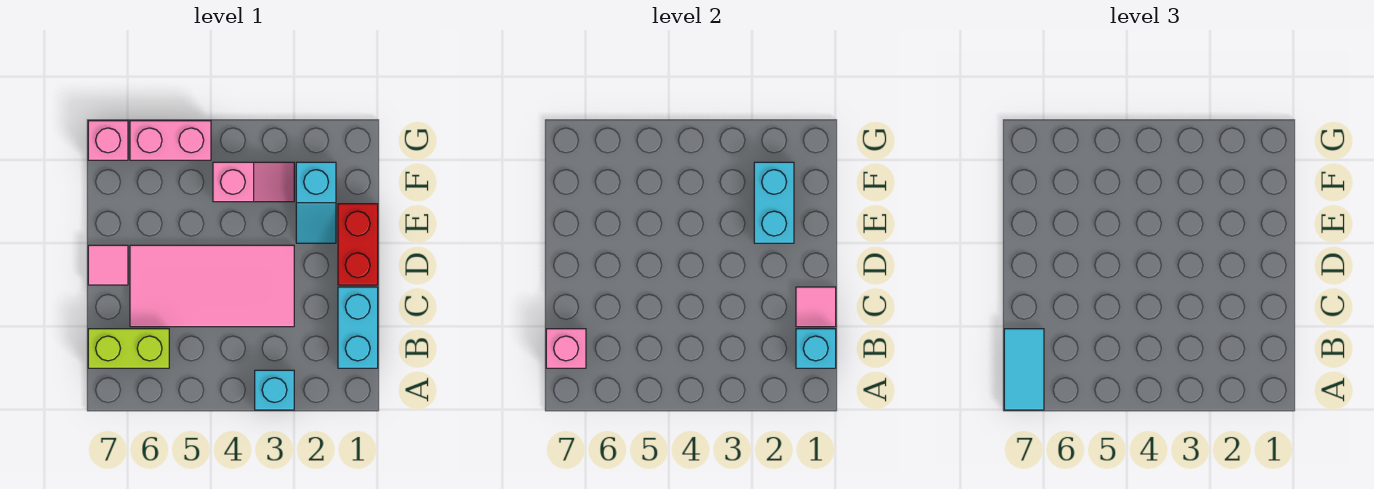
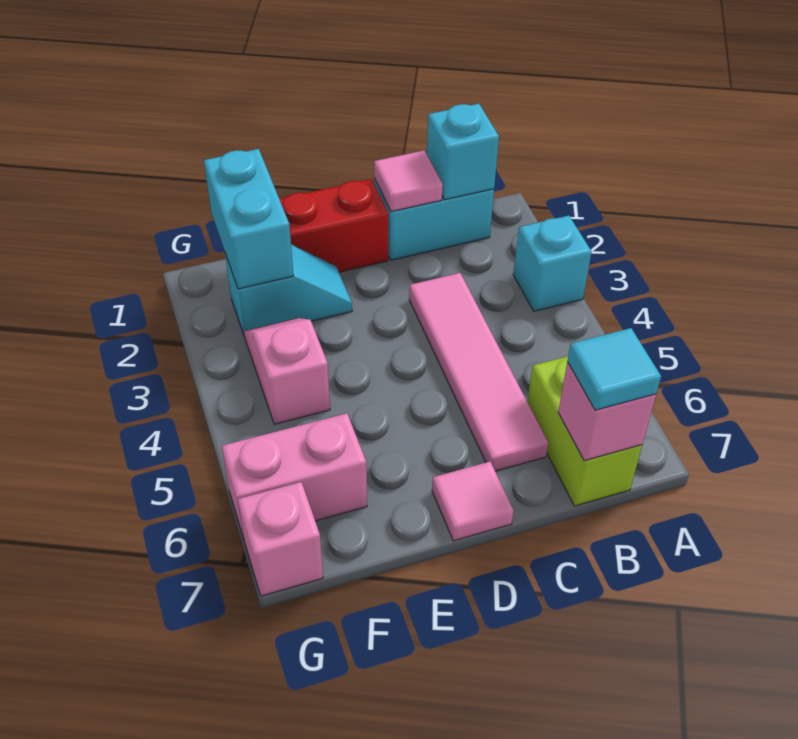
cyan tile A7:B7 level 3 -> cyan tile B7 level 3
pink tile C3:D6 level 1 -> pink tile C3:C6 level 1
cyan brick E2:F2 level 2 -> cyan brick F1:F2 level 2
pink brick G5:G6 level 1 -> pink brick F6:G6 level 1

